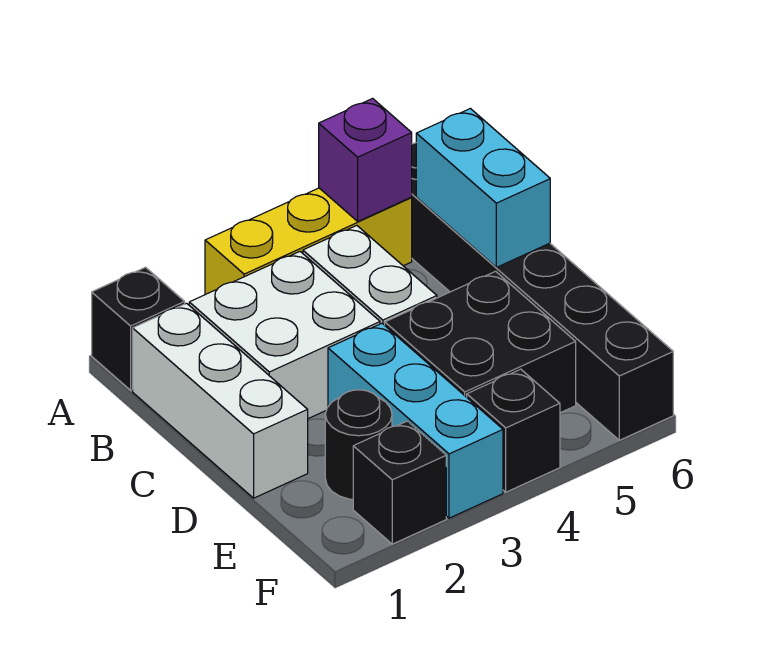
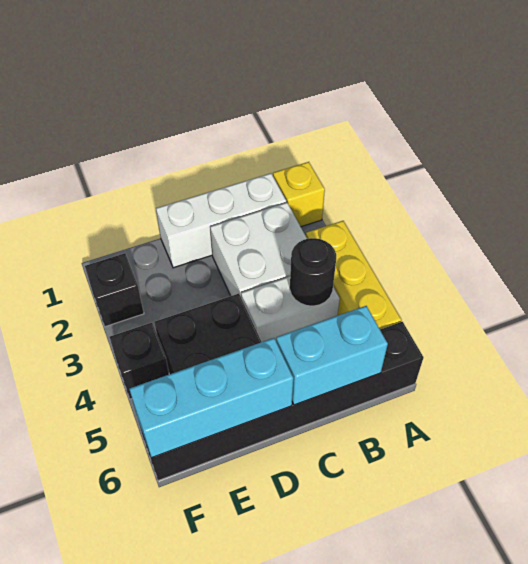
black brick A1 level 1 -> yellow brick A1 level 1
purple brick A5 level 2 -> none
cyan brick D3:F3 level 1 -> cyan brick D6:F6 level 2
black round brick E2 level 1 -> black round brick B4 level 2

